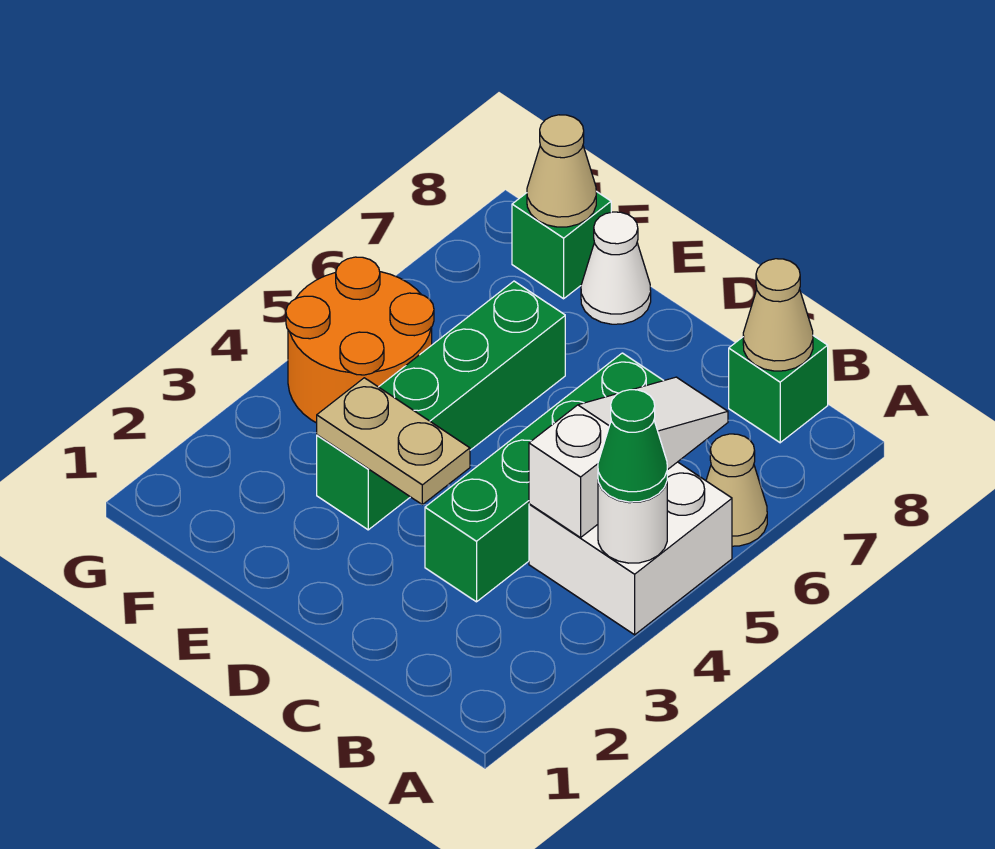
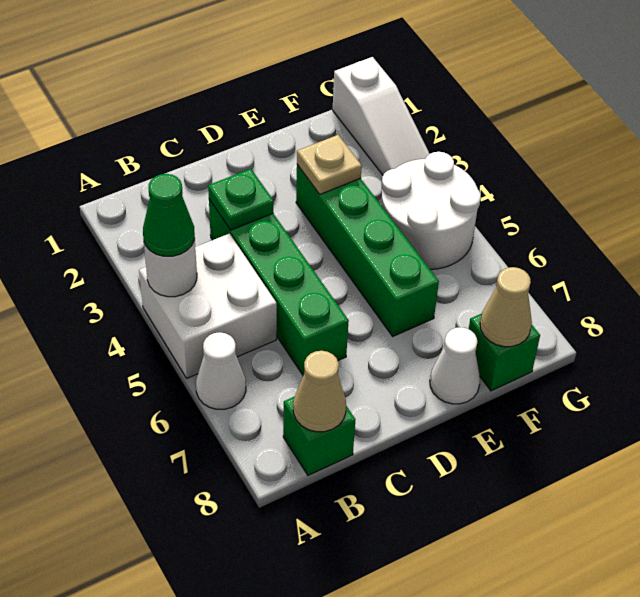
tan cone A6 level 1 -> white cone A6 level 1
white slope B4:B6 level 2 top 4 -> white slope G1:G3 level 1 top 1
none -> green plate C3 level 2
tan plate D3:E3 level 2 -> tan plate E3 level 2
orange round brick F4:G5 level 1 -> white round brick F4:G5 level 1

